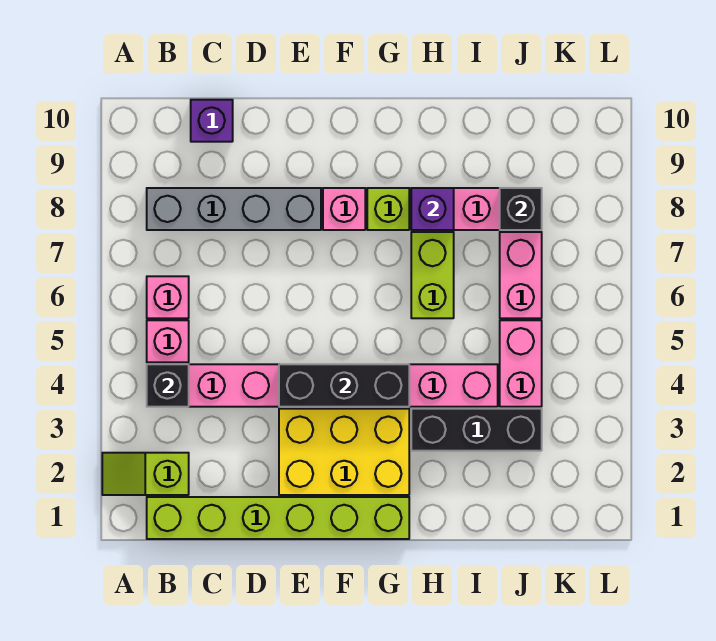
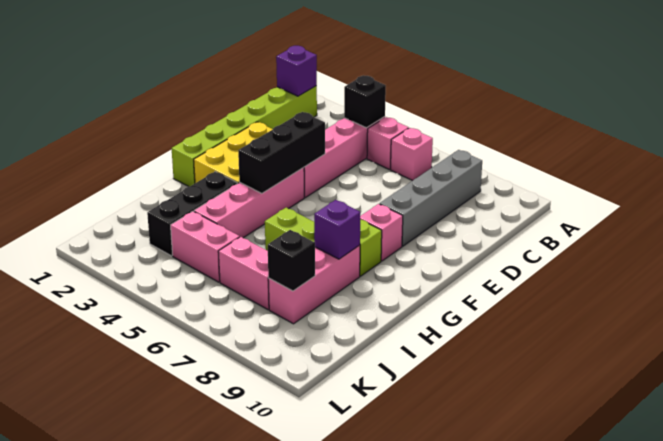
lime slope A2:B2 level 1 top B -> none
purple brick C10 level 1 -> purple brick B1 level 2

